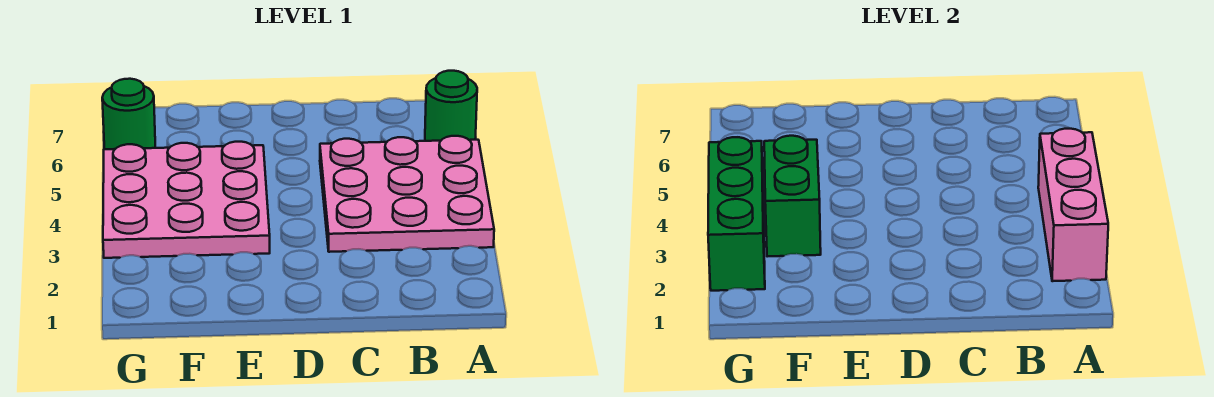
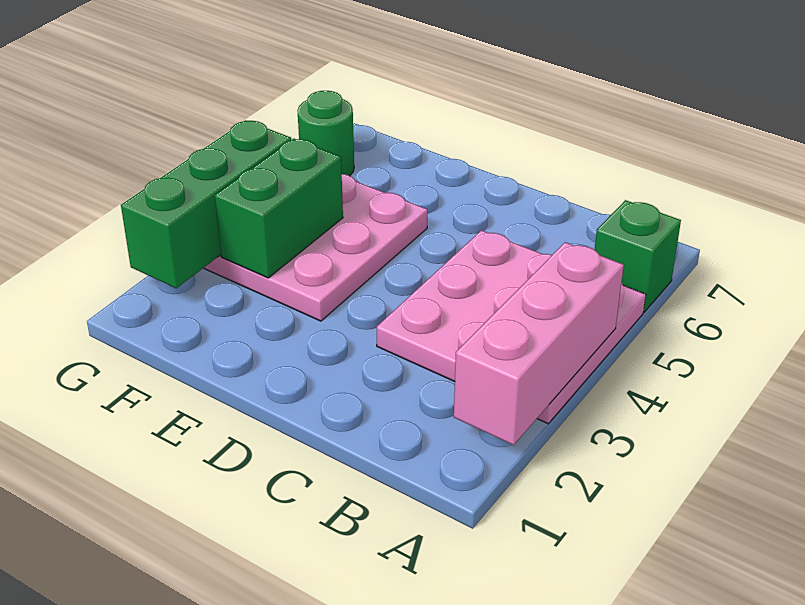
green round brick A6 level 1 -> green brick A6 level 1

